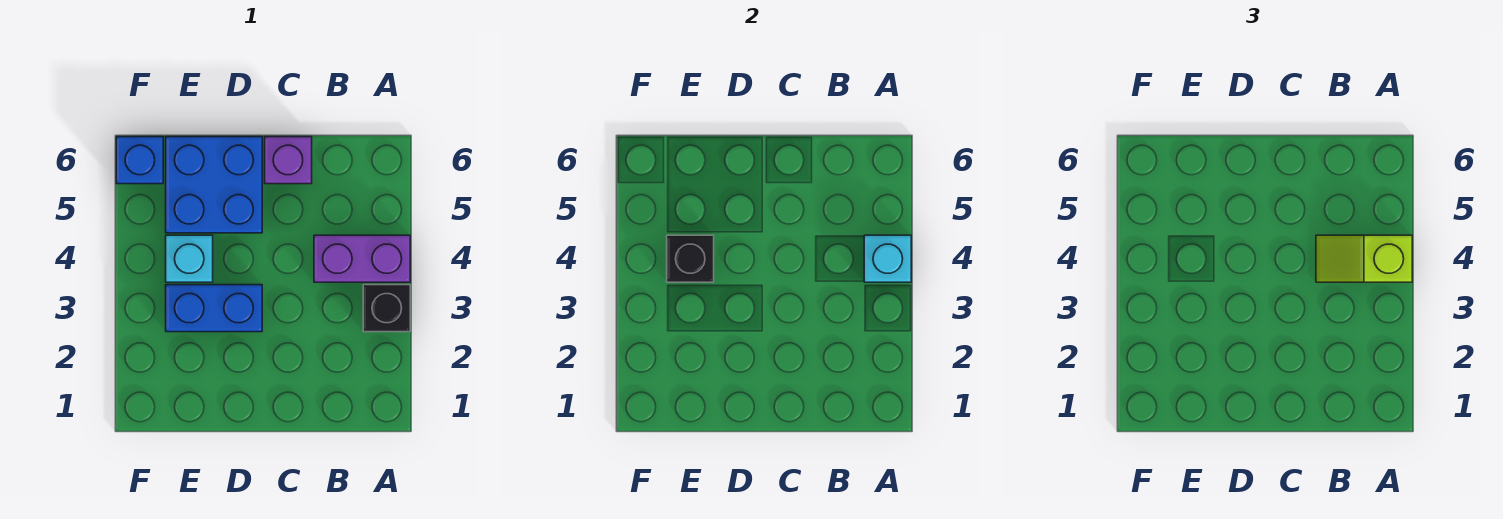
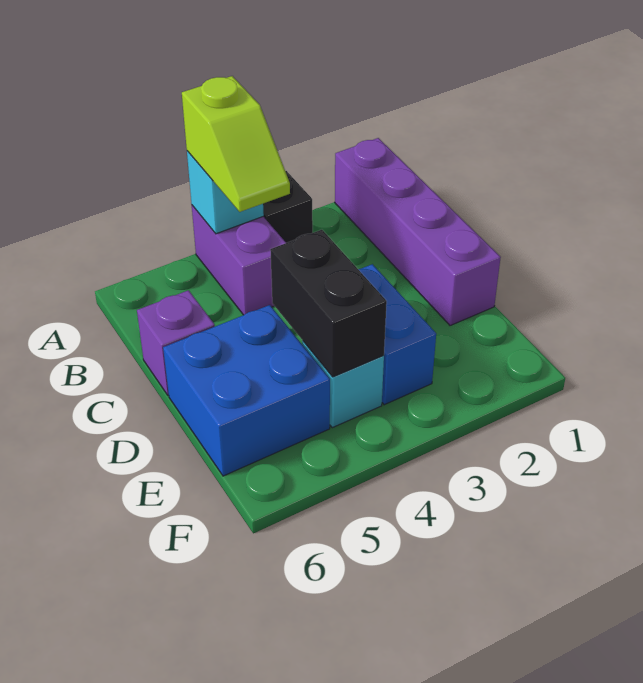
none -> purple brick A1:D1 level 1
black brick E4 level 2 -> black brick D4:E4 level 2
blue brick F6 level 1 -> none

